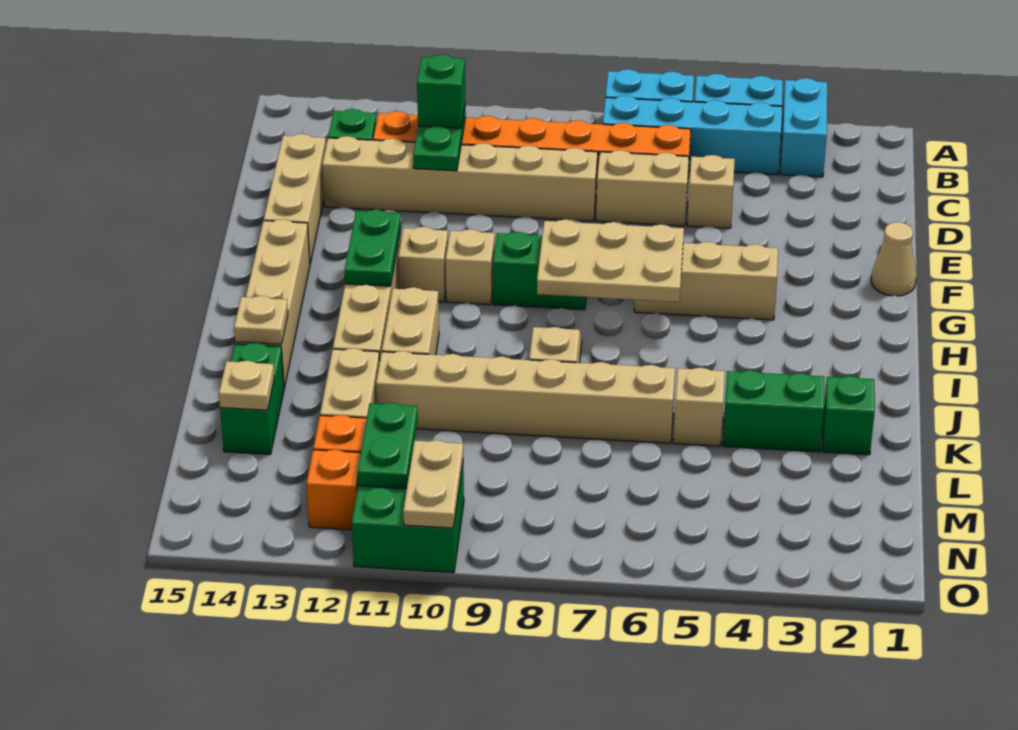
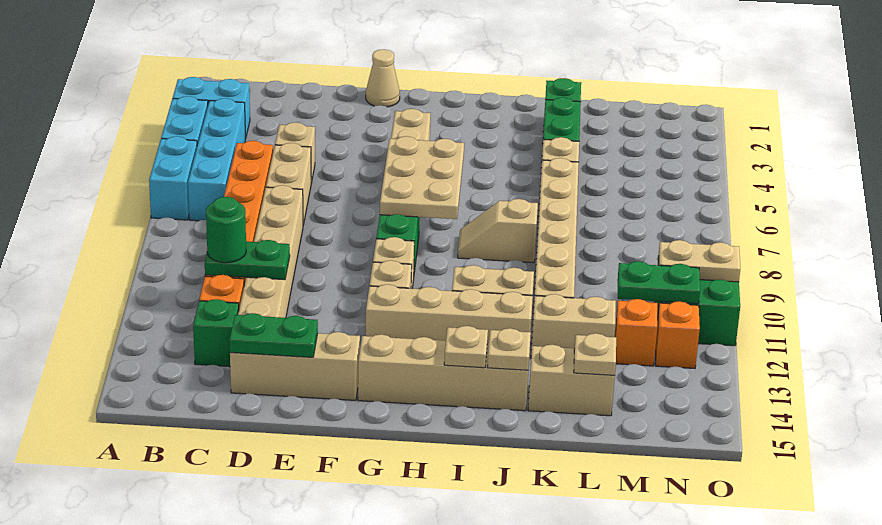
green brick C11 level 3 -> green round brick C11 level 3
green plate G12:H12 level 2 -> green plate D14:E14 level 2
none -> tan plate I14 level 2
green brick K14:L14 level 1 -> tan brick K14:L14 level 1

